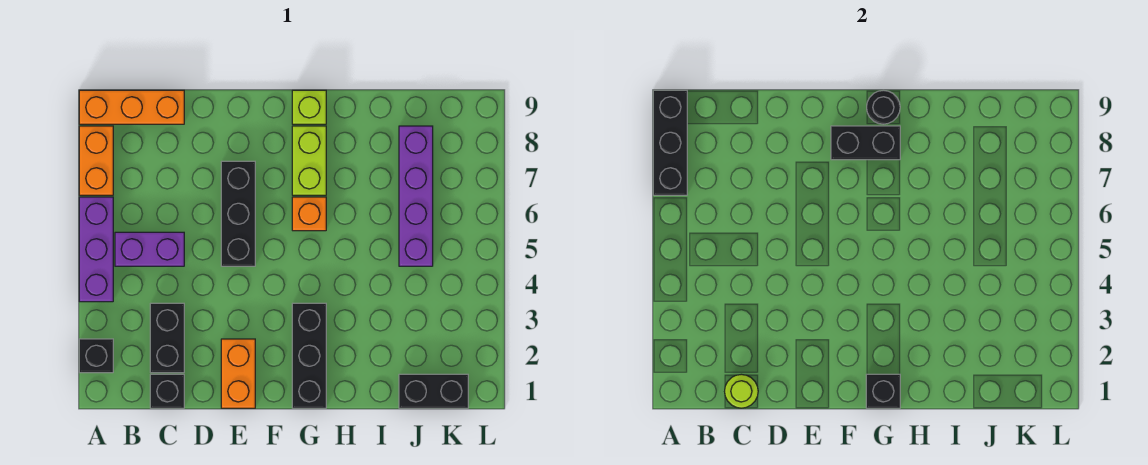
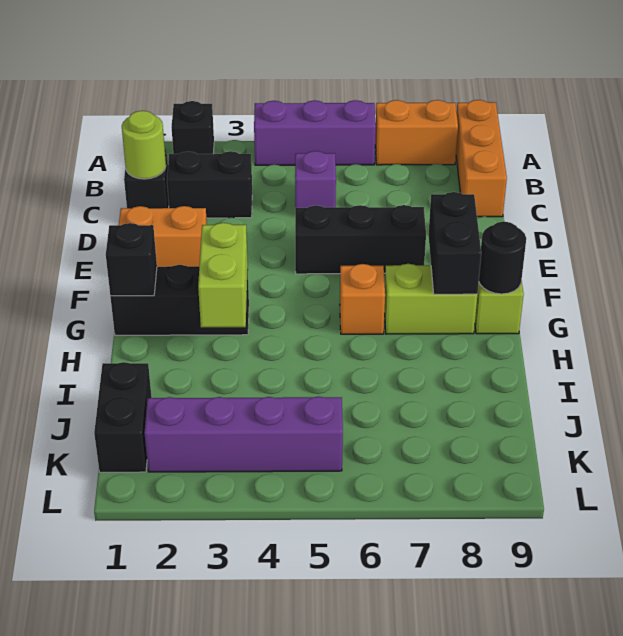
black brick A7:A9 level 2 -> none
purple brick B5:C5 level 1 -> purple brick C5 level 1
none -> lime brick G3:H3 level 2
purple brick J5:J8 level 1 -> purple brick K2:K5 level 1

